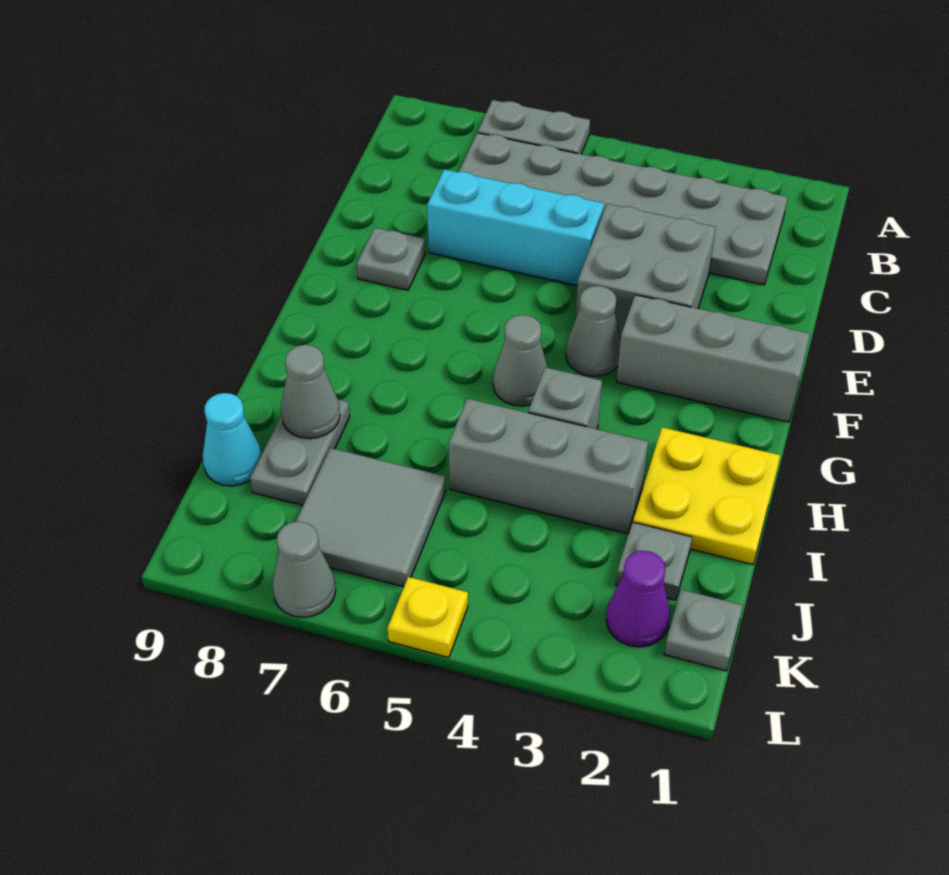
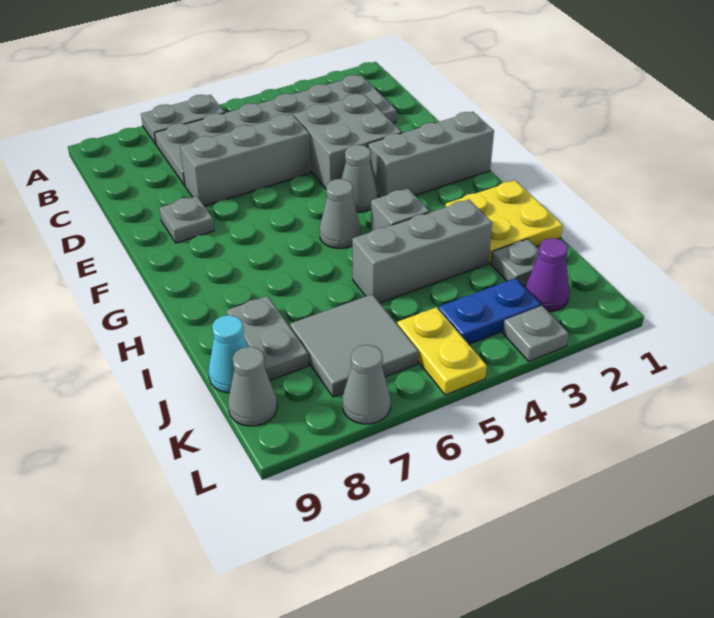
cyan brick D5:D7 level 1 -> grey brick D5:D7 level 1
grey cone I8 level 2 -> grey cone K9 level 1
grey plate K1 level 1 -> grey plate L3 level 1
none -> blue plate K3:K4 level 1
yellow plate L5 level 1 -> yellow plate K5:L5 level 1

